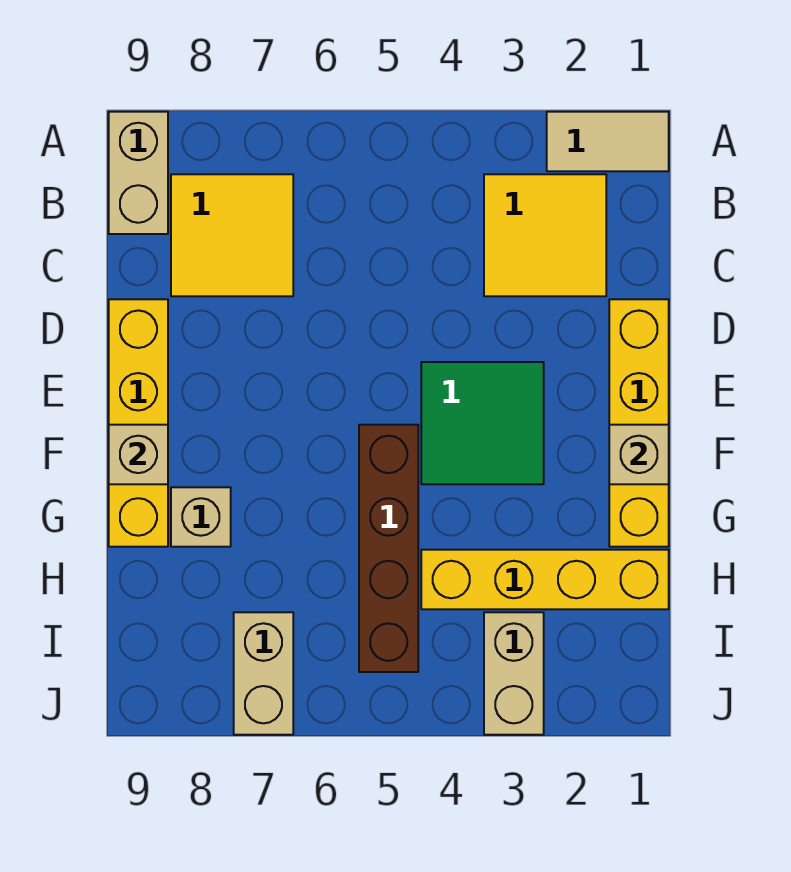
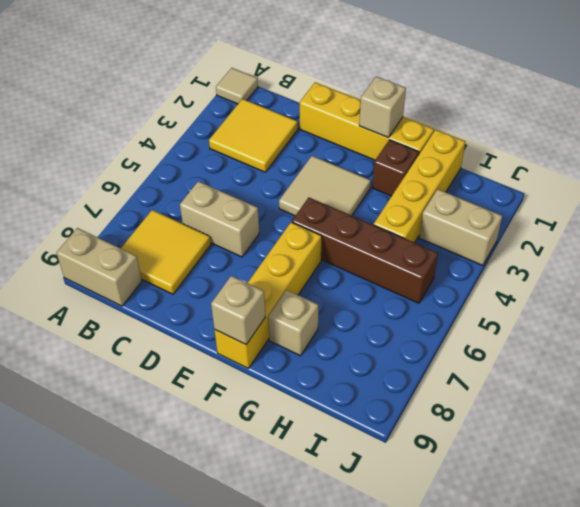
tan tile A1:A2 level 1 -> tan tile A1 level 1
yellow brick D9:G9 level 1 -> yellow brick F6:F9 level 1
green tile E3:F4 level 1 -> tan tile E3:F4 level 1
none -> brown brick G2 level 1
tan brick I7:J7 level 1 -> tan brick C6:D6 level 1

